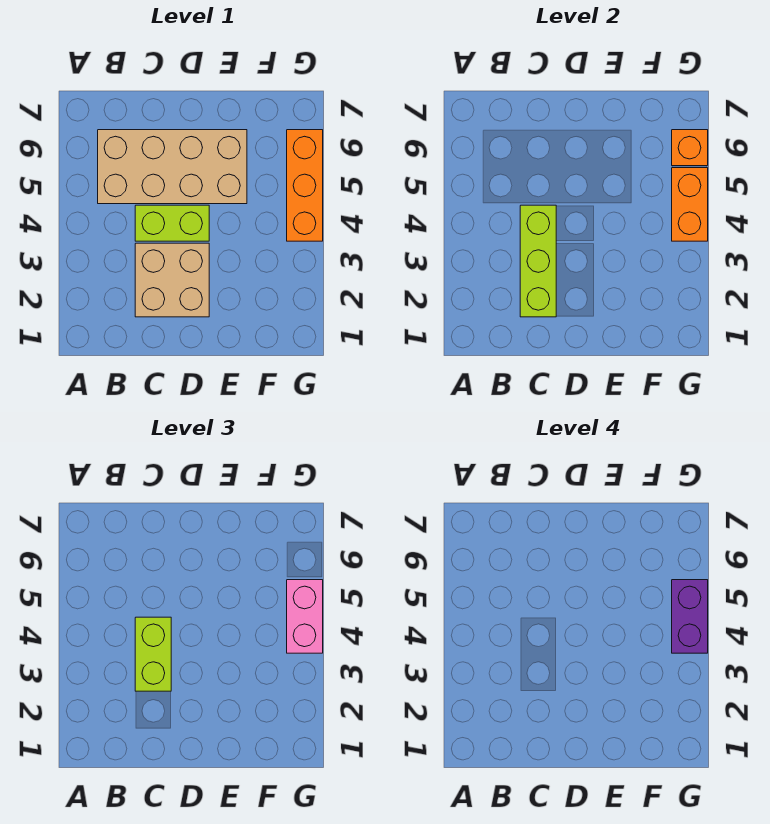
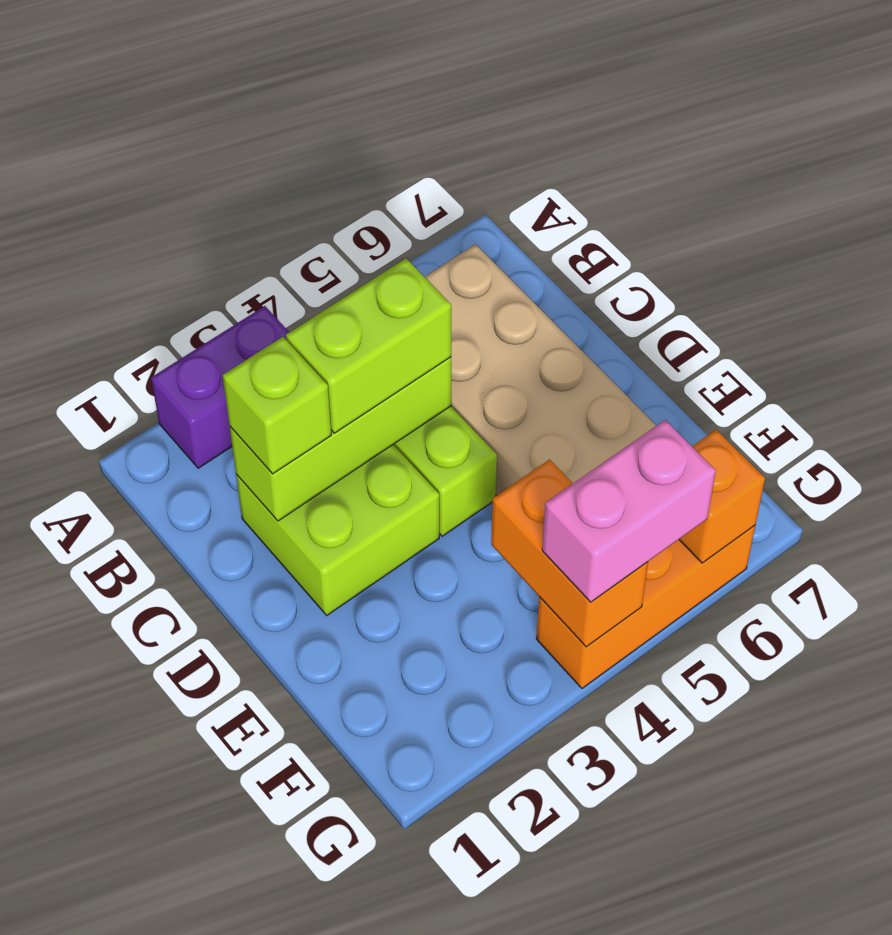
tan brick C2:D3 level 1 -> lime brick C2:D3 level 1
none -> lime brick C2 level 3
orange brick G4:G5 level 2 -> orange brick F4:G4 level 2
purple brick G4:G5 level 4 -> purple brick A2:A3 level 1

